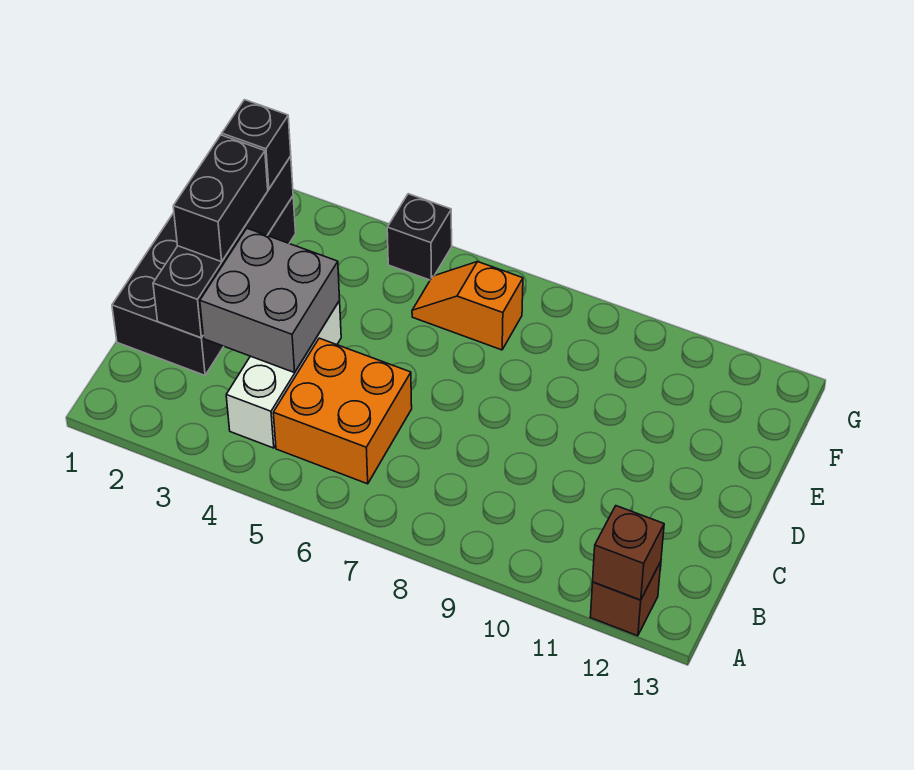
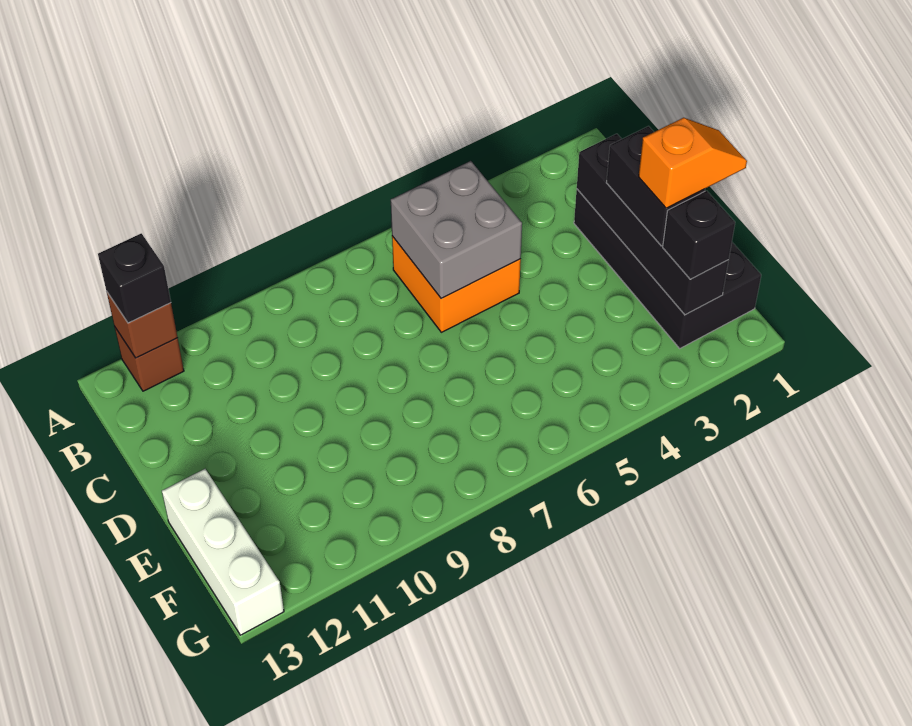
white brick B4:D4 level 1 -> white brick E13:G13 level 1
grey brick C3:D4 level 2 -> grey brick B5:C6 level 2
orange slope F6:F7 level 1 top 7 -> orange slope E1:E2 level 4 top 2
black brick G5 level 1 -> black brick A12 level 3

